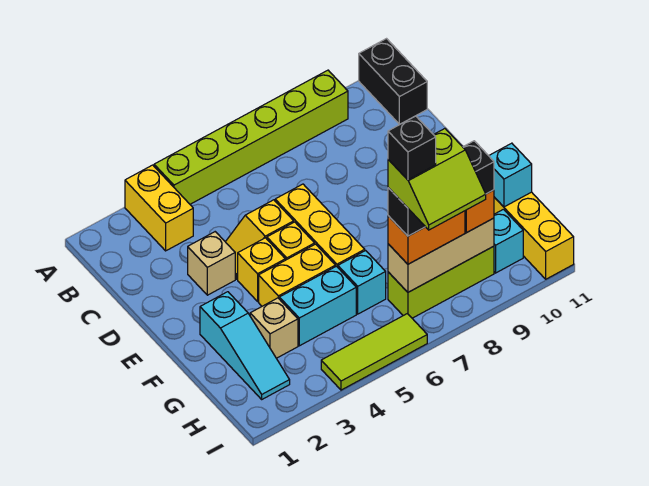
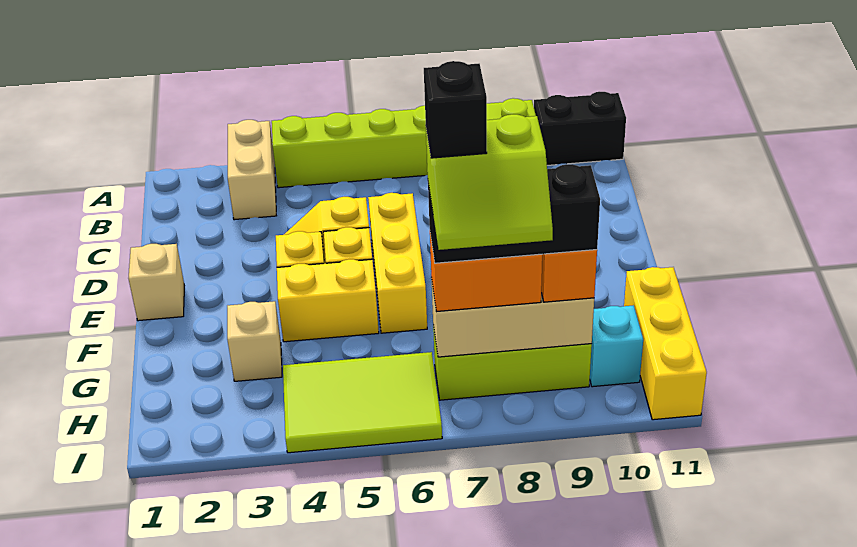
yellow brick A3:B3 level 1 -> tan brick A3:B3 level 1
black brick A11:B11 level 1 -> black brick A10:A11 level 1
tan brick D3 level 1 -> tan brick E1 level 1
cyan slope F2:H2 level 1 top F -> none
cyan brick G4:G5 level 1 -> none
cyan brick G6 level 1 -> none
cyan brick G11 level 2 -> none
lime tile I4:I6 level 1 -> lime tile H4:I6 level 1

